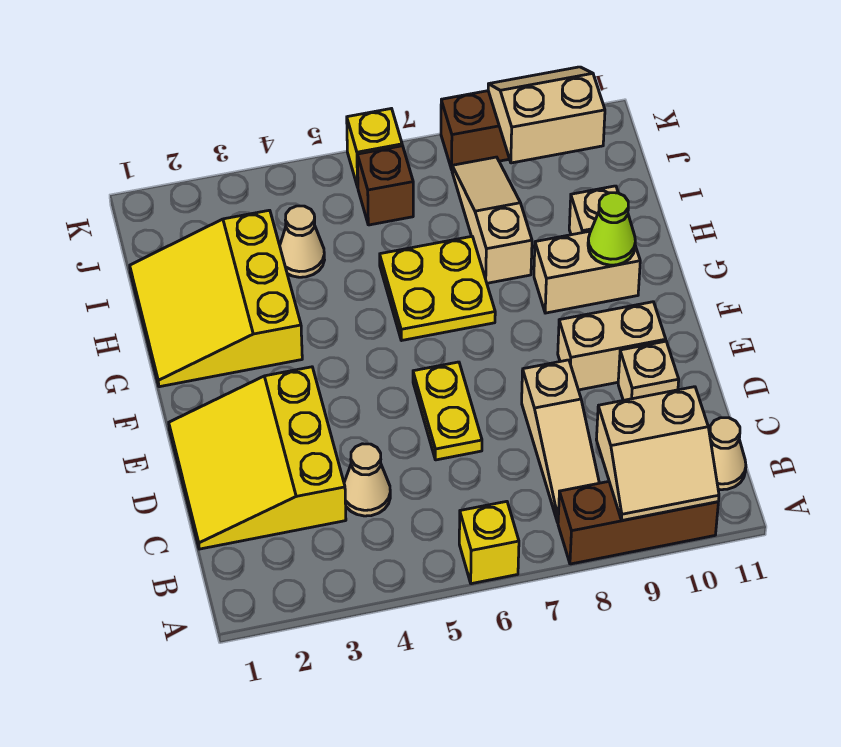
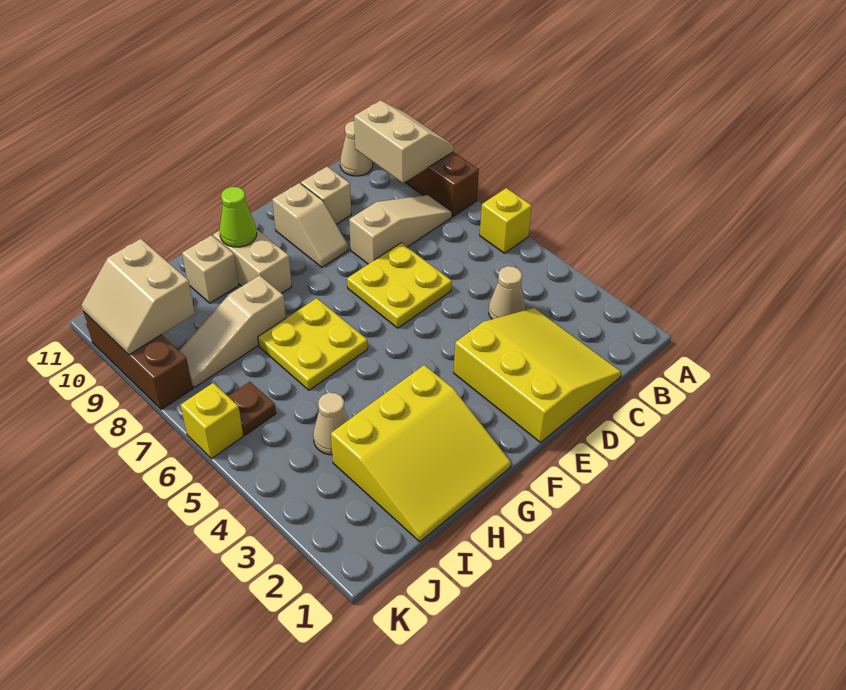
yellow slope C1:E3 level 1 top 3 -> yellow slope C1:E3 level 1 top E
yellow plate D6:E6 level 1 -> yellow plate D6:E7 level 1
tan brick E9:E10 level 1 -> tan slope E9:E10 level 1 top 10
brown brick J6 level 1 -> brown plate J6 level 1

